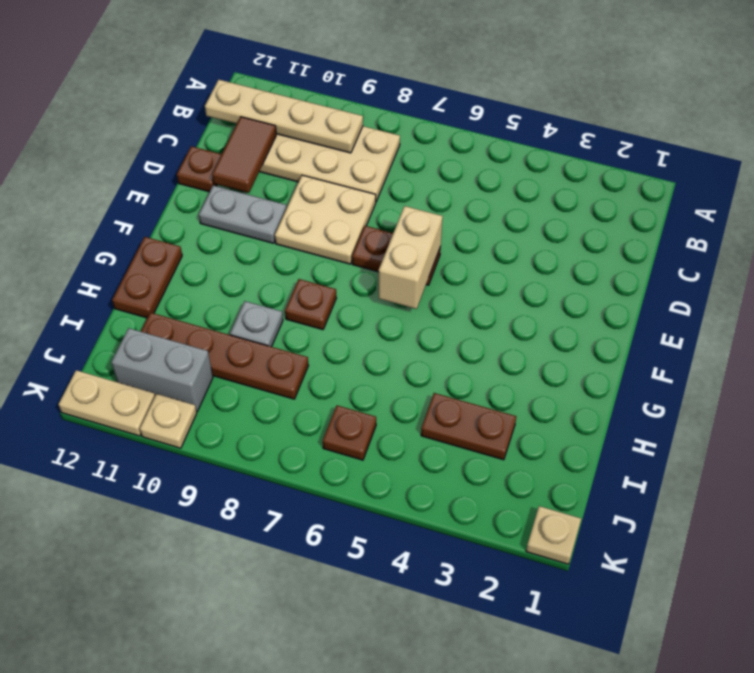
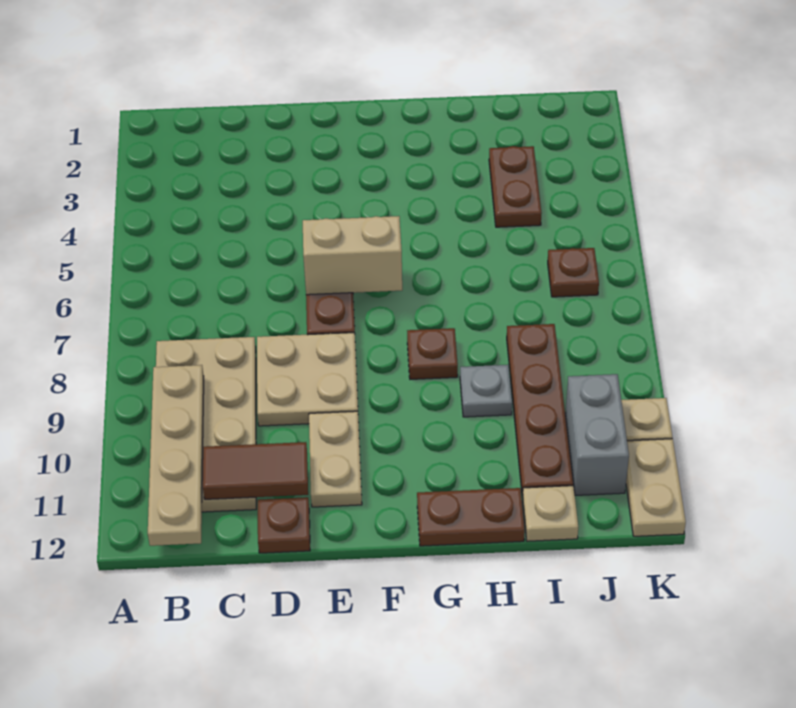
grey plate E10:E11 level 1 -> tan plate E10:E11 level 1
tan plate K1 level 1 -> tan plate I12 level 1

